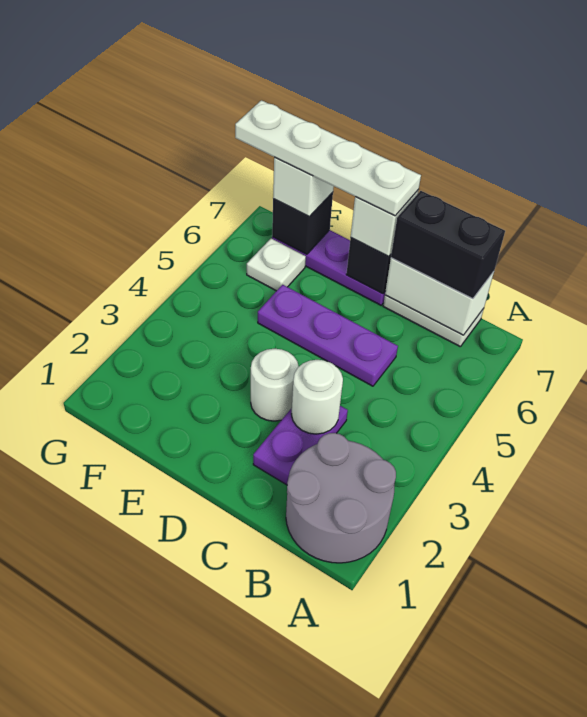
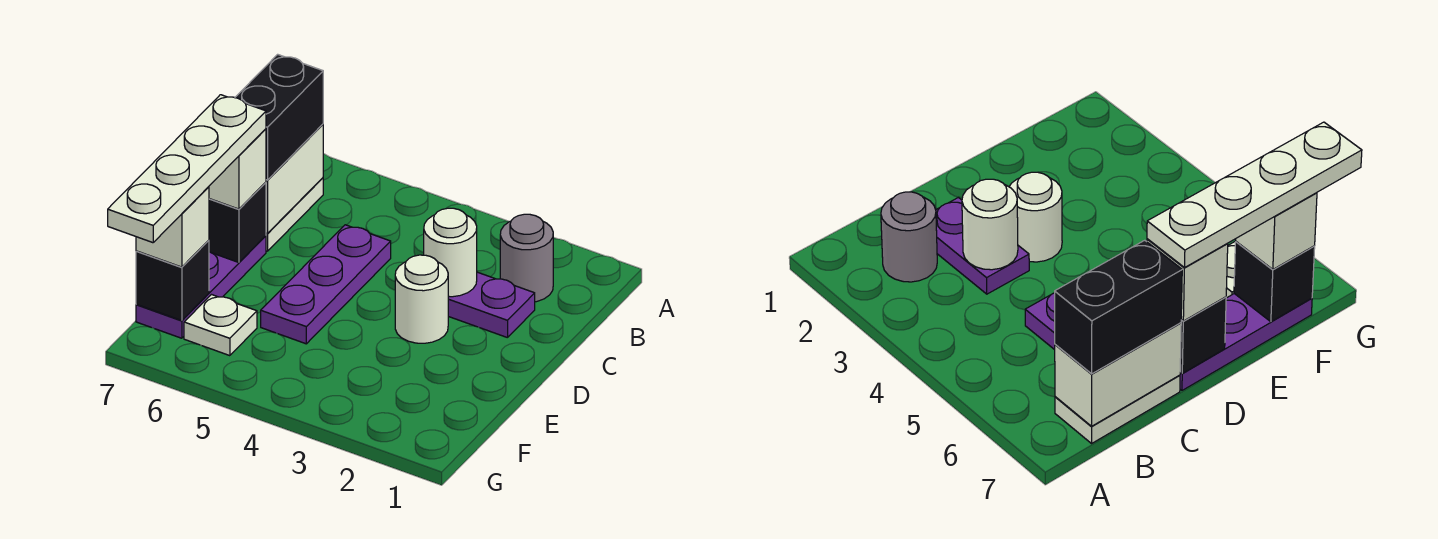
grey round brick A1:B2 level 1 -> grey round brick B2 level 1

